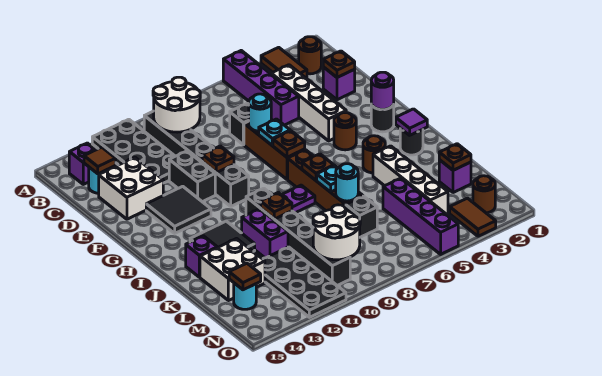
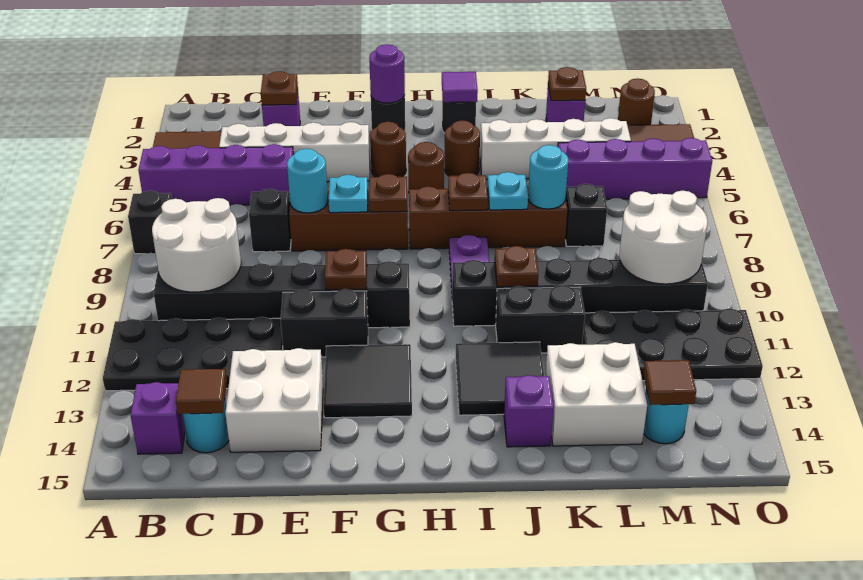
none -> black brick A7 level 1
brown round brick B2 level 1 -> brown round brick H5 level 1
purple brick J11:K11 level 1 -> black brick J11:K11 level 1

